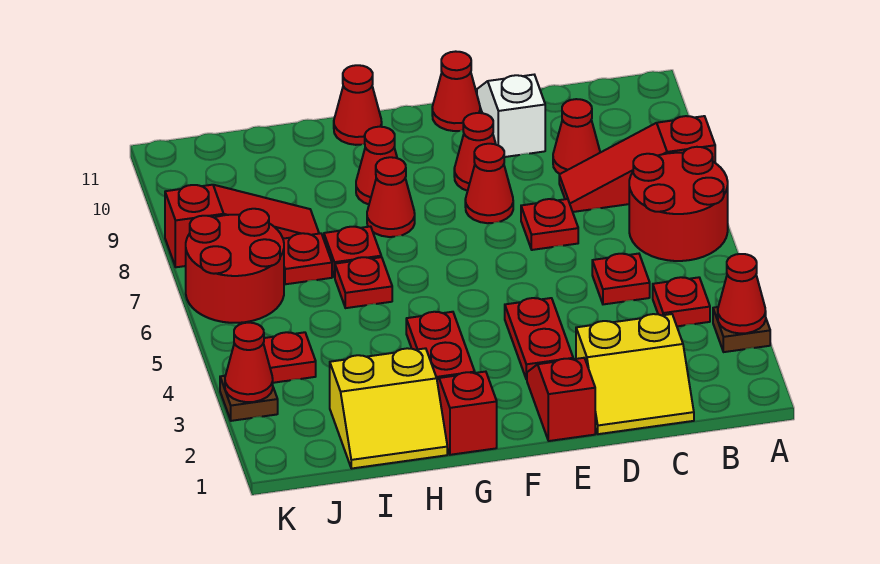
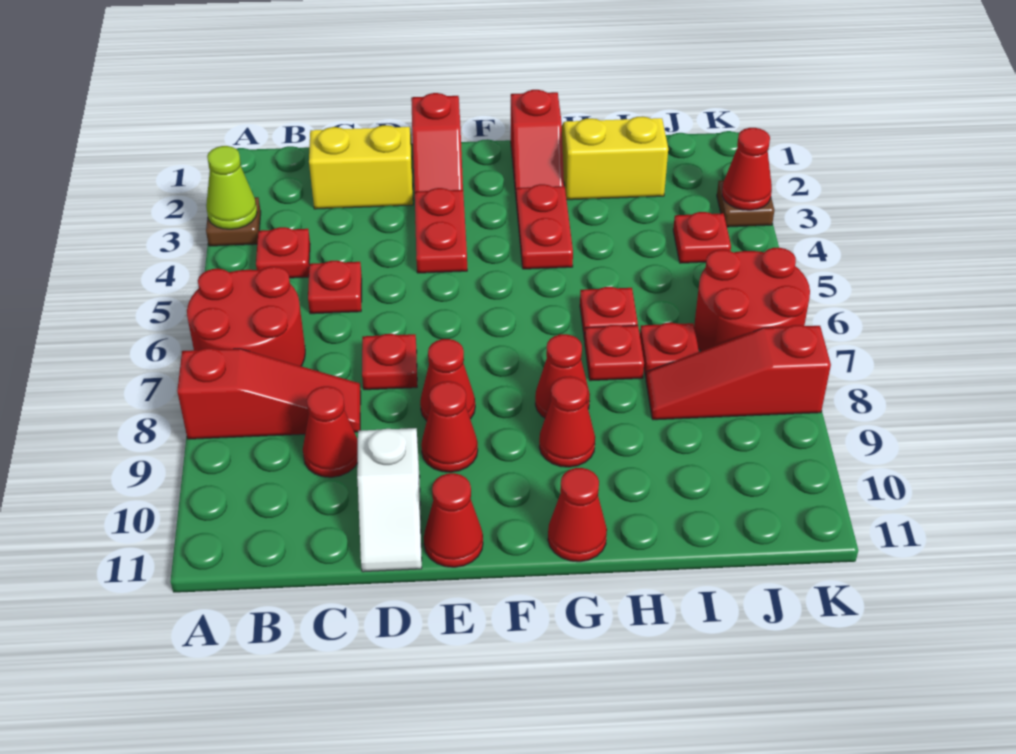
red cone A3 level 2 -> lime cone A3 level 2

